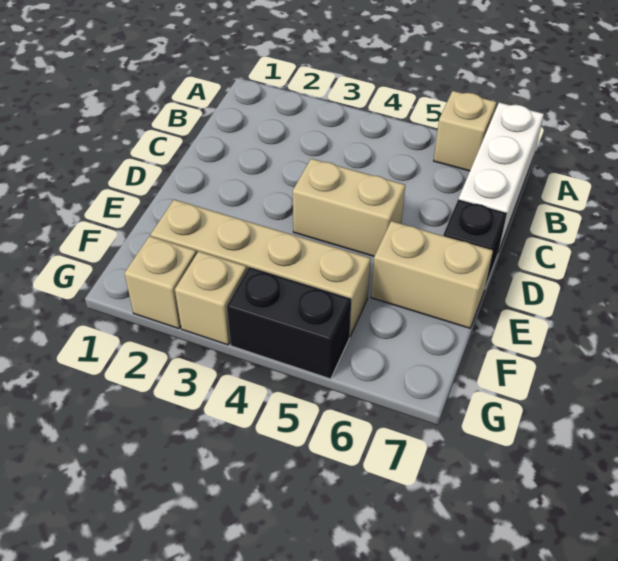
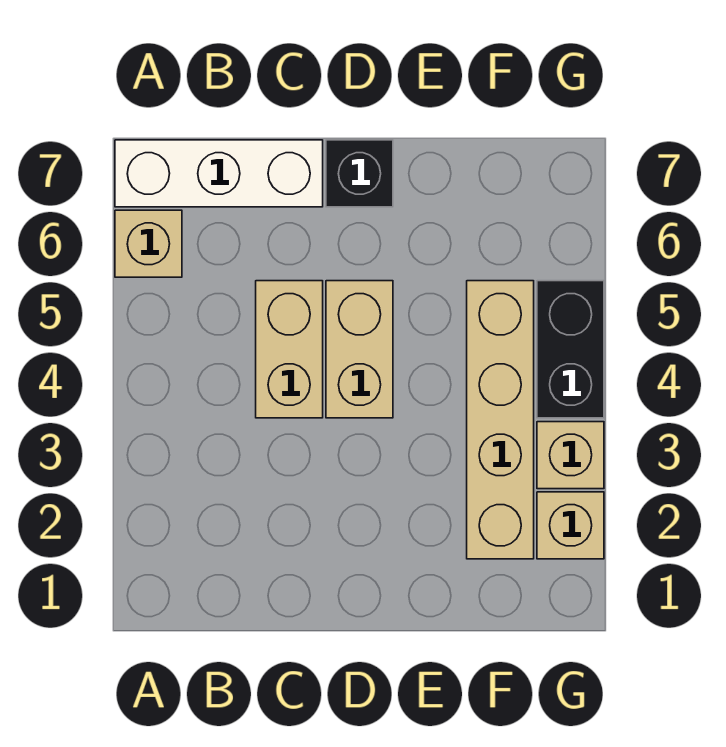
tan brick E6:E7 level 1 -> tan brick C4:C5 level 1

